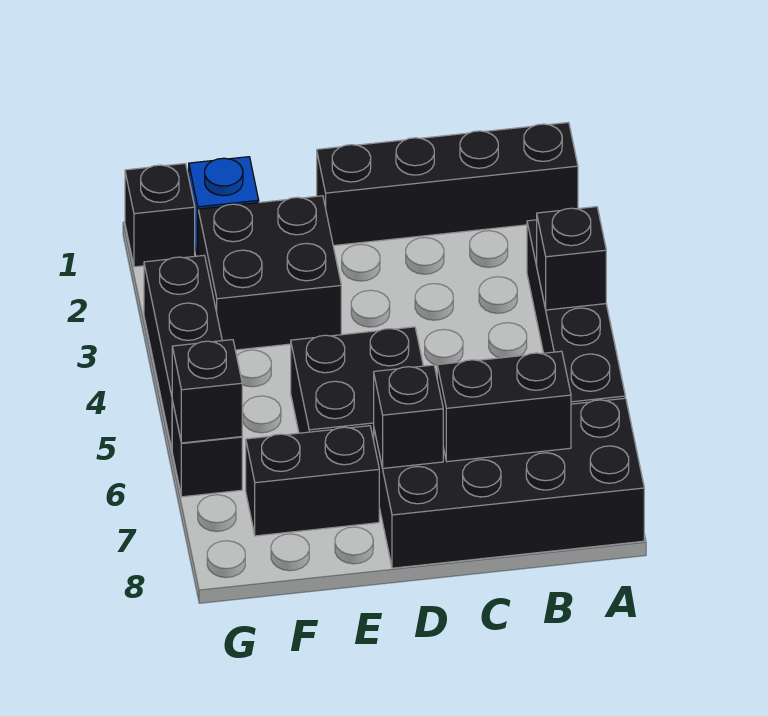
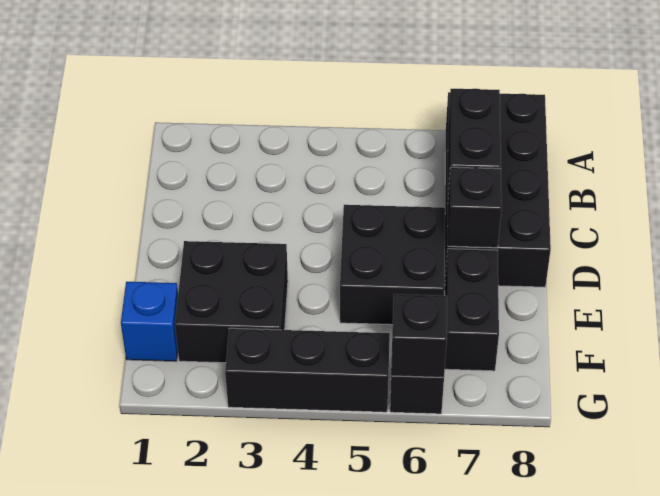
black brick A1:D1 level 1 -> none
black brick A3:A6 level 1 -> none
black brick A4 level 2 -> none
black brick G1 level 1 -> none

